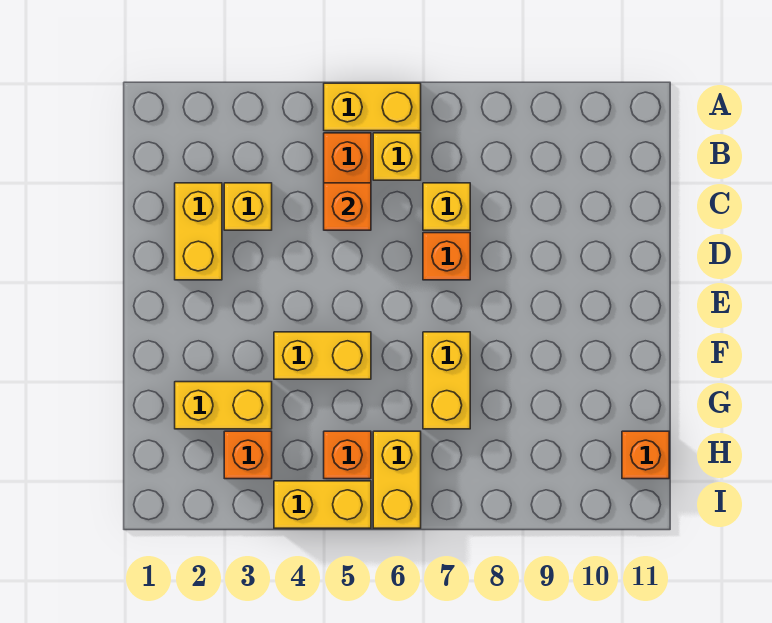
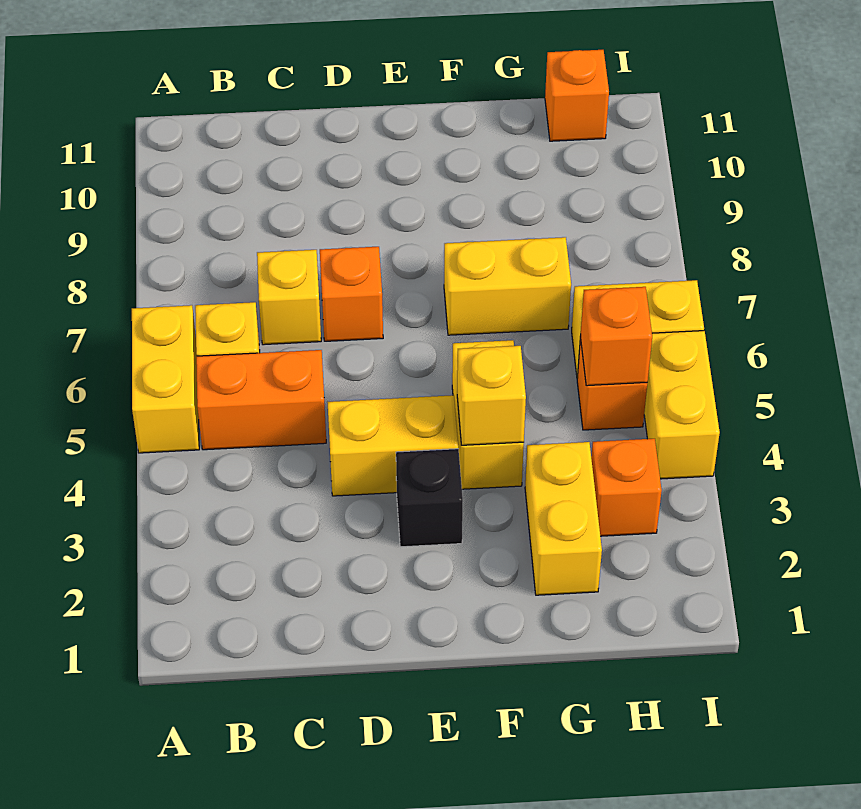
yellow brick C2:D2 level 1 -> yellow brick D4:E4 level 1
yellow brick C3 level 1 -> yellow brick F4 level 2
orange brick C5 level 2 -> orange brick H5 level 2
none -> black brick E3 level 1

